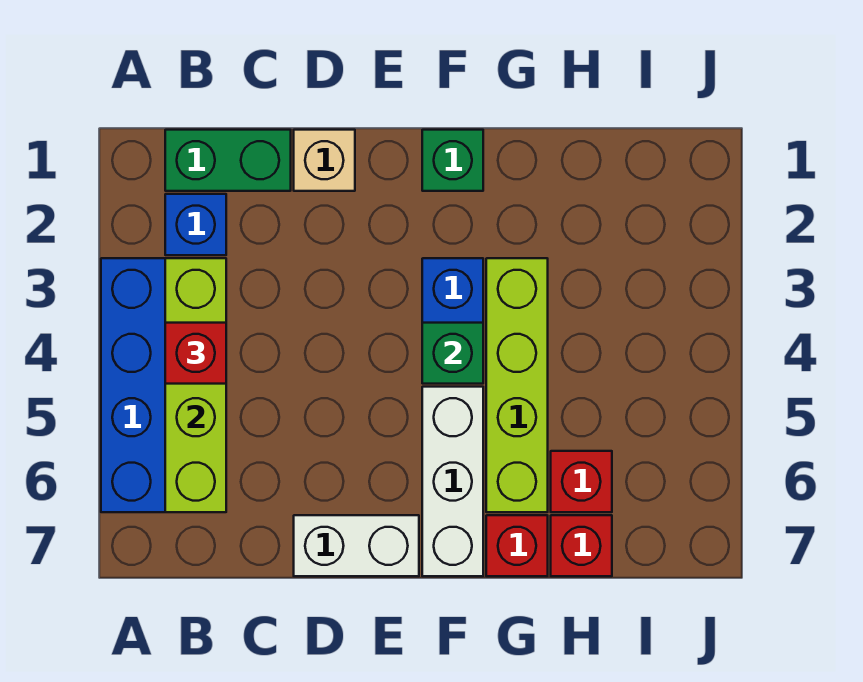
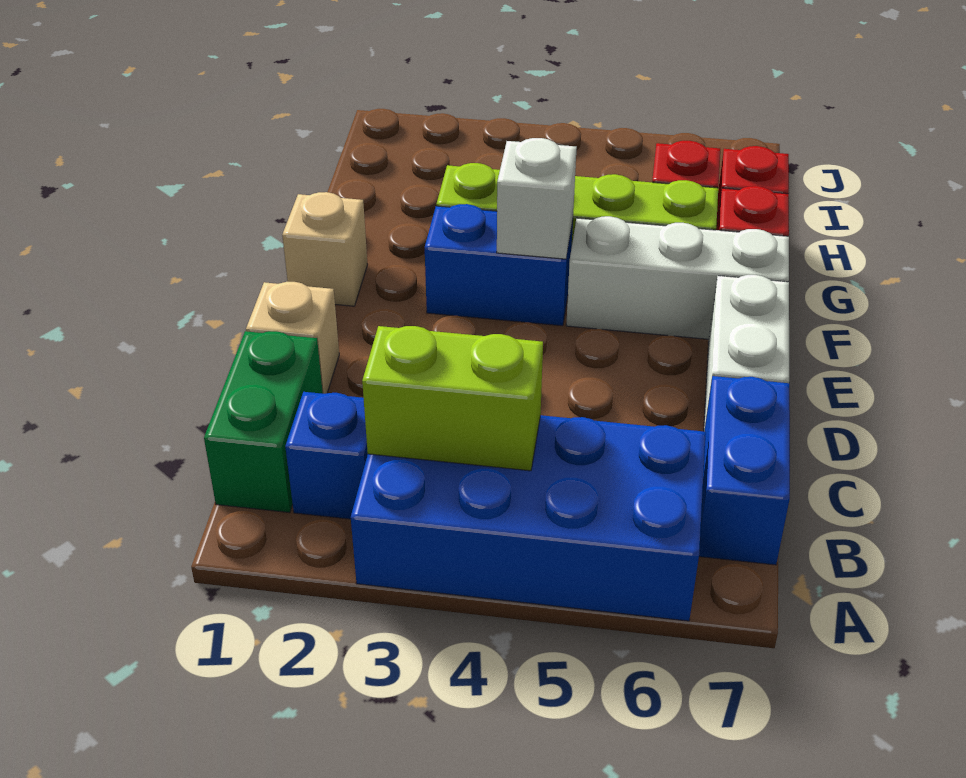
lime brick B3:B6 level 2 -> lime brick B3:B4 level 2
red brick B4 level 3 -> none
none -> blue brick B7:C7 level 1
green brick F1 level 1 -> tan brick F1 level 1
green brick F4 level 2 -> white brick F4 level 2

